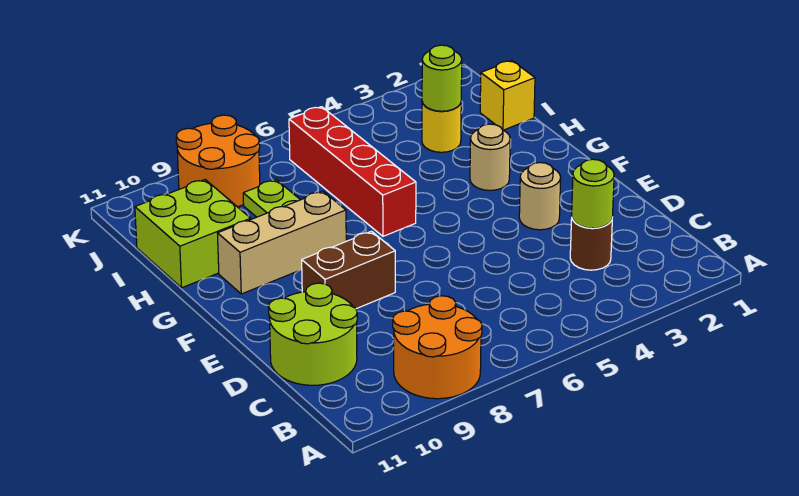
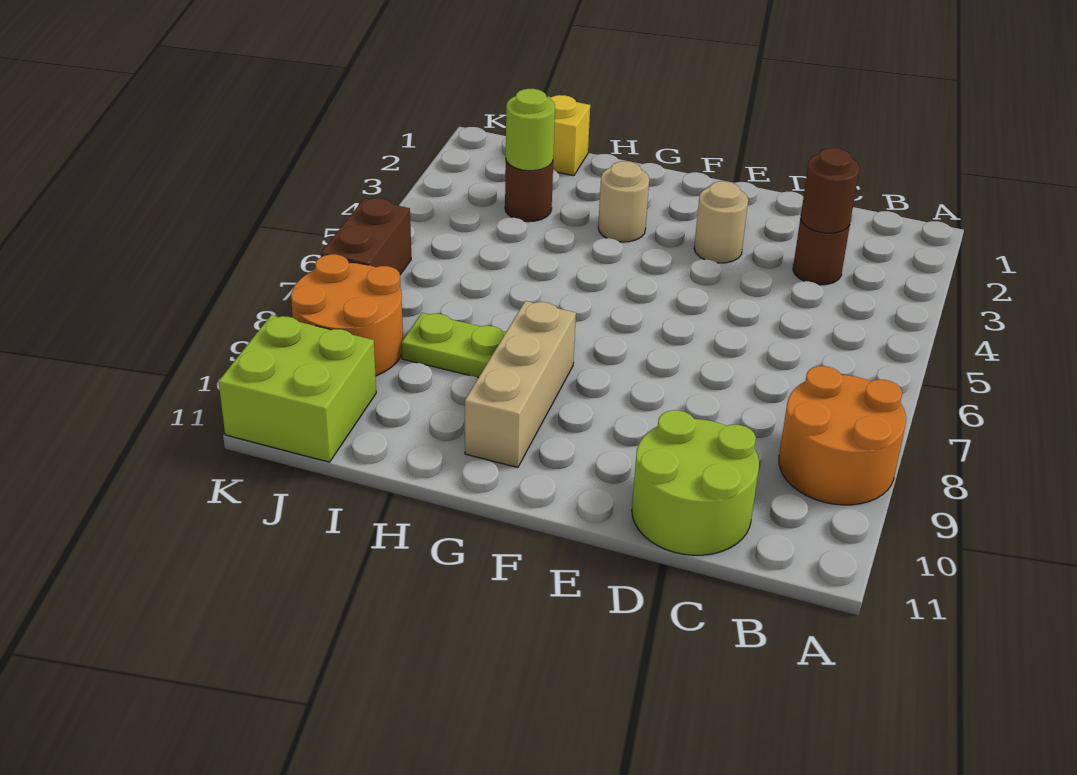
lime round brick C3 level 2 -> brown round brick C3 level 2
brown brick E8:E9 level 1 -> brown brick K6:K7 level 1
red brick G6:J6 level 1 -> none
lime brick H10:I11 level 1 -> lime brick J10:K11 level 1
yellow round brick I3 level 1 -> brown round brick I3 level 1

